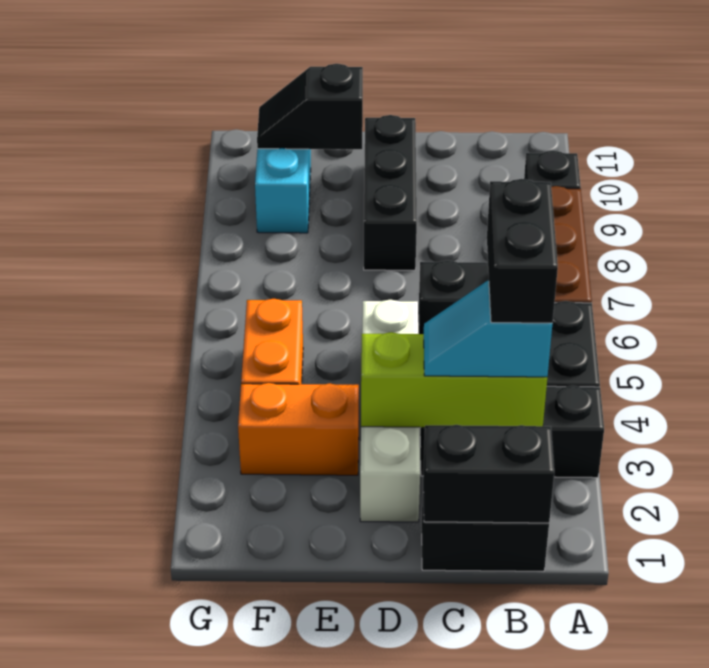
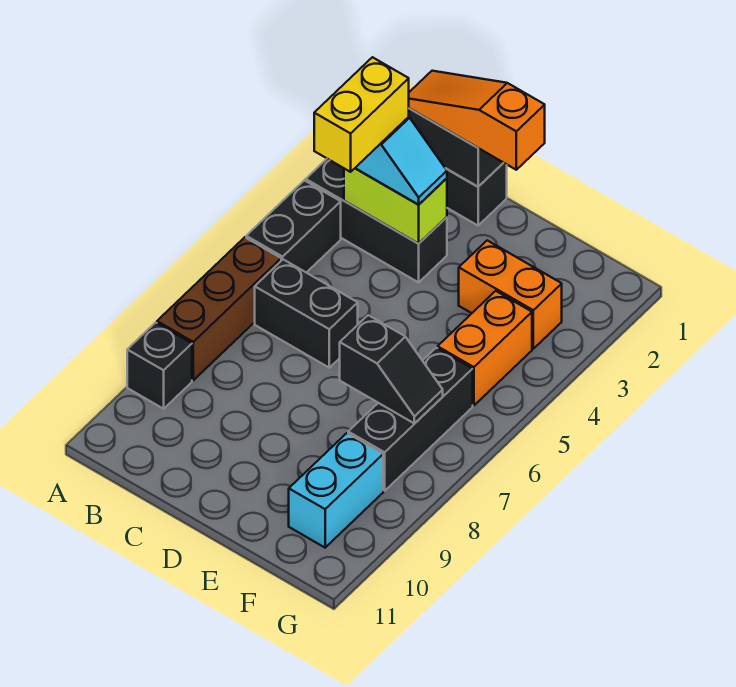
none -> orange slope B1:D1 level 3 top D
lime brick B3:D3 level 2 -> lime brick B3:C3 level 2
black brick B3:B4 level 4 -> yellow brick B3:B4 level 4
white brick D2:D5 level 1 -> none
black brick D8:D10 level 1 -> black brick F6:F8 level 1
black slope E10:F10 level 2 top E -> black slope E7:F7 level 2 top E

